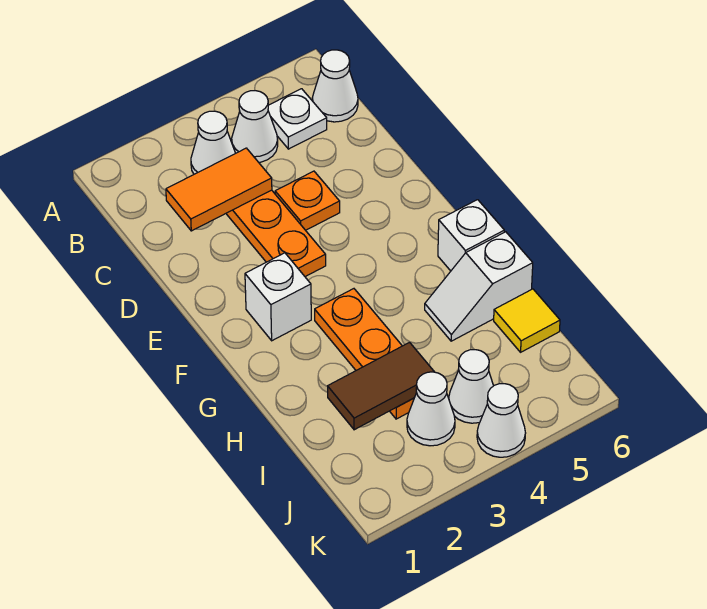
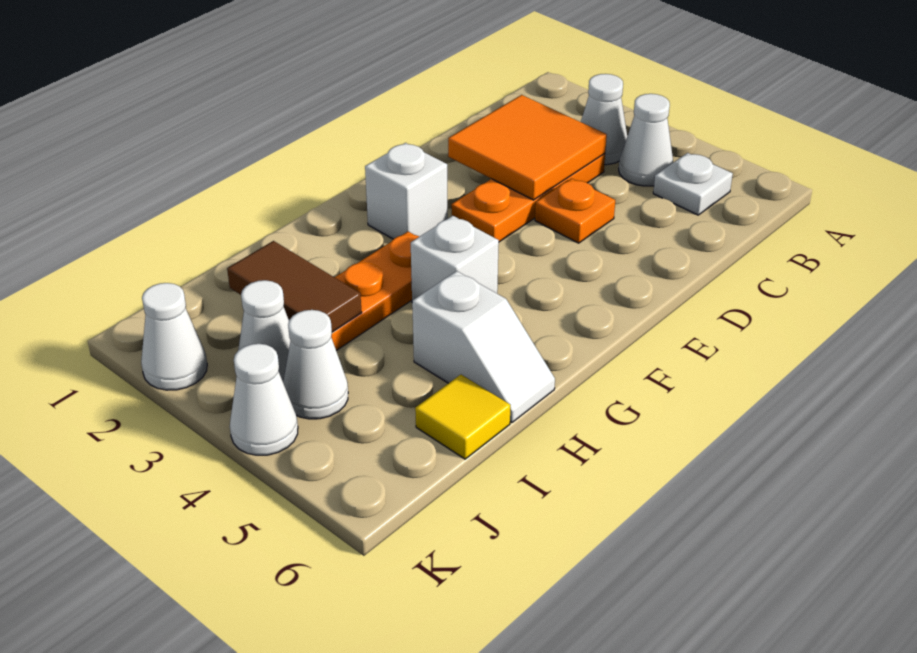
white cone B6 level 1 -> white cone K2 level 1
orange tile C2:C3 level 2 -> orange tile C2:D3 level 2
white brick G6 level 1 -> white brick G4 level 1
white slope H5:H6 level 1 top 6 -> white slope H5:H6 level 1 top 5

